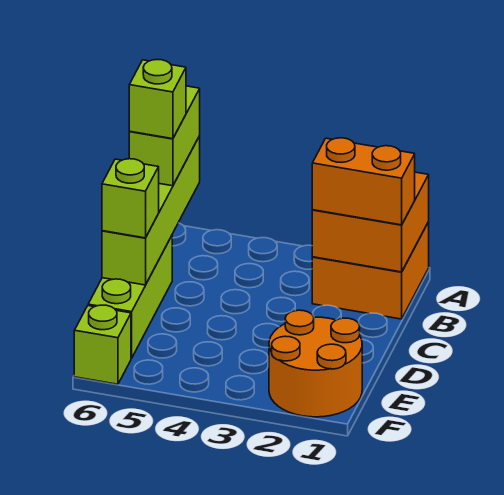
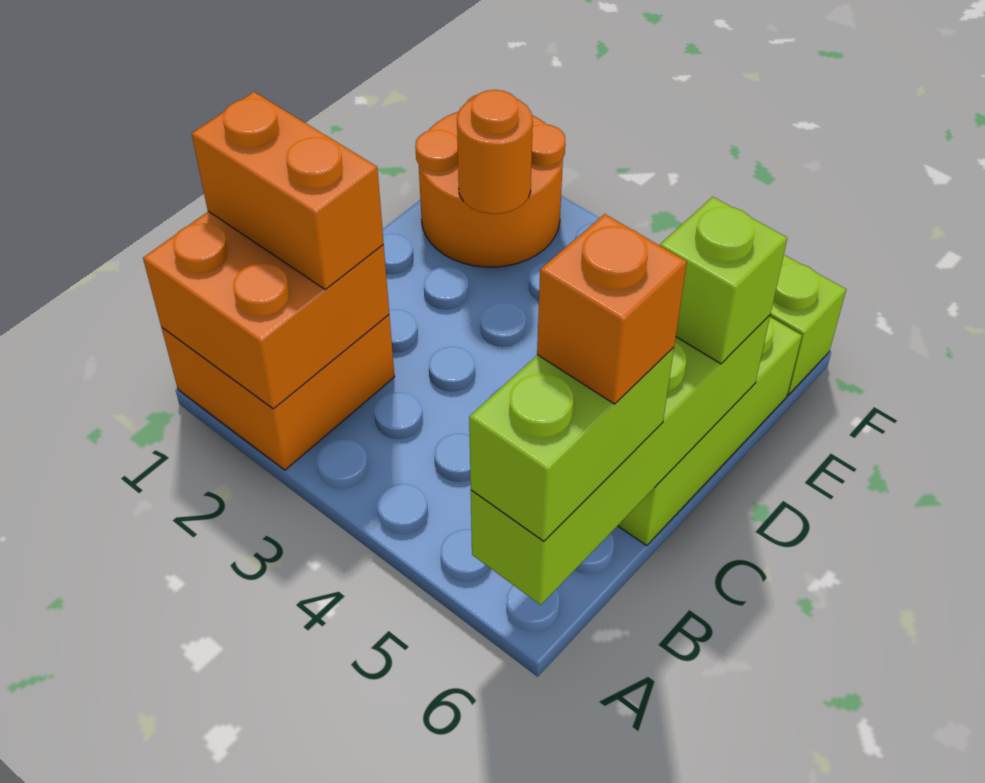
lime brick B6 level 4 -> orange brick B6 level 4
none -> orange round brick E2 level 2

